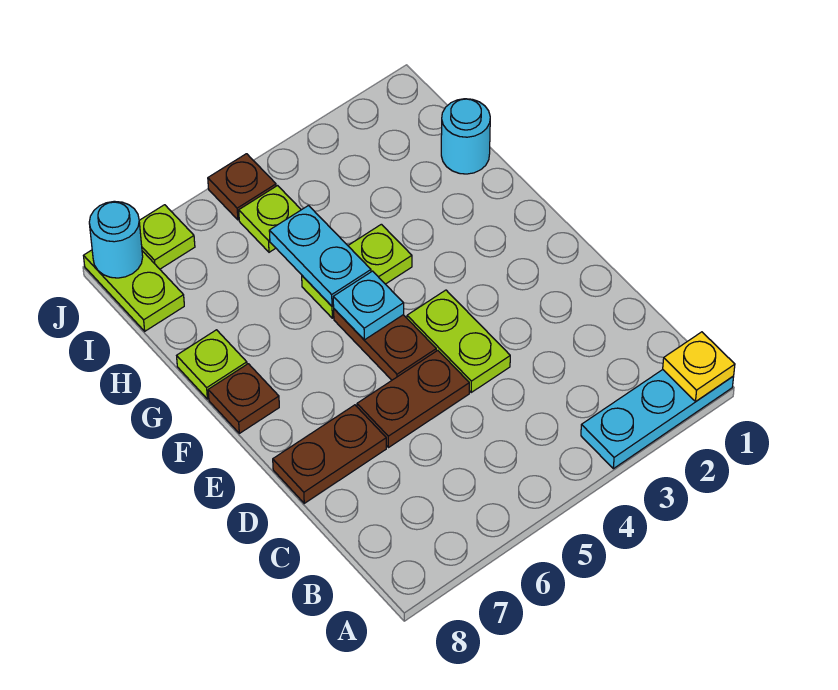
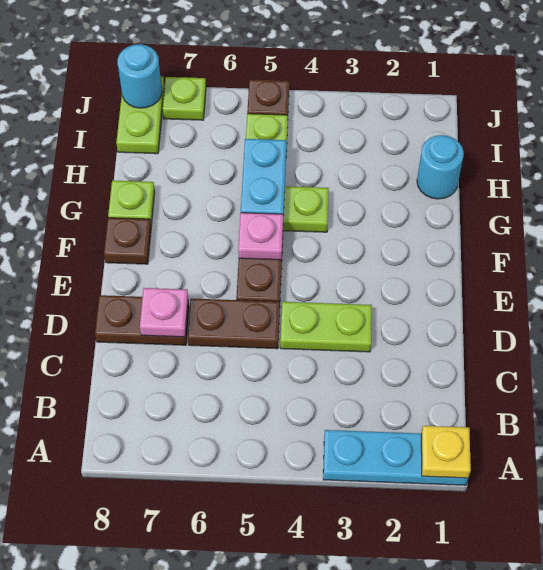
lime plate D4:E4 level 1 -> lime plate D3:D4 level 1
none -> pink plate D7 level 2
cyan plate F5 level 2 -> pink plate F5 level 2

